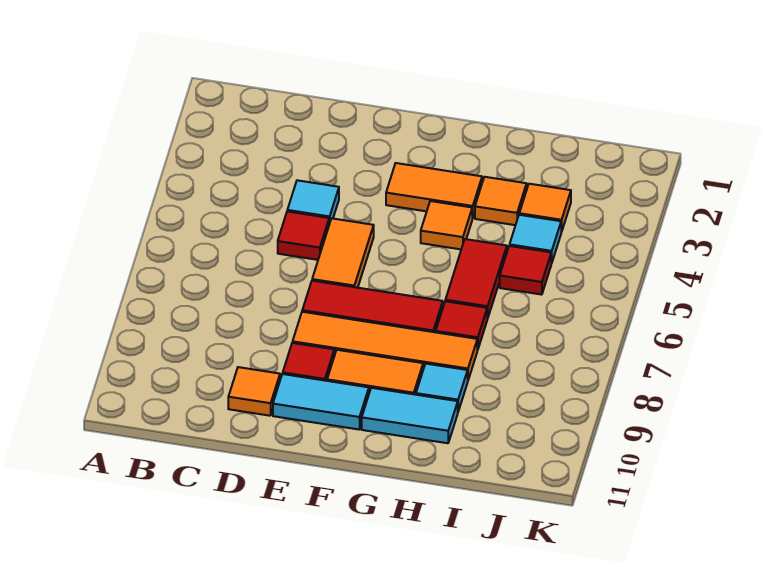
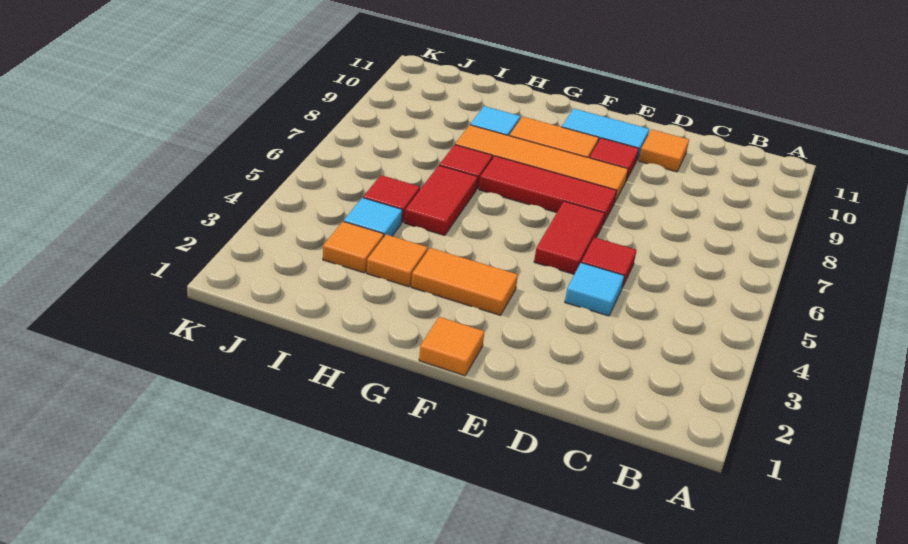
orange tile E5:E6 level 1 -> red tile E5:E6 level 1
orange tile G4 level 1 -> orange tile F1 level 1
cyan tile G10:H10 level 1 -> none

